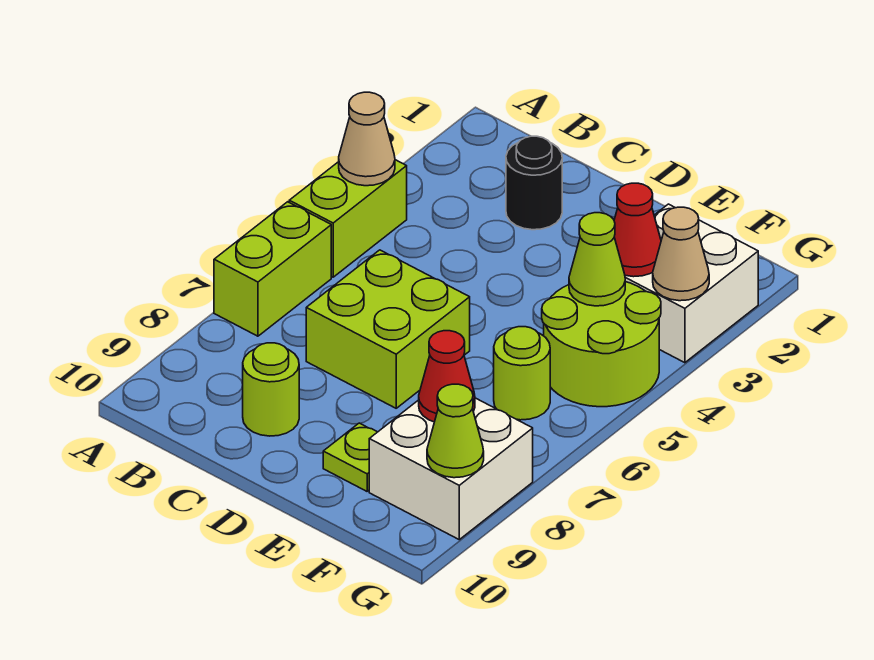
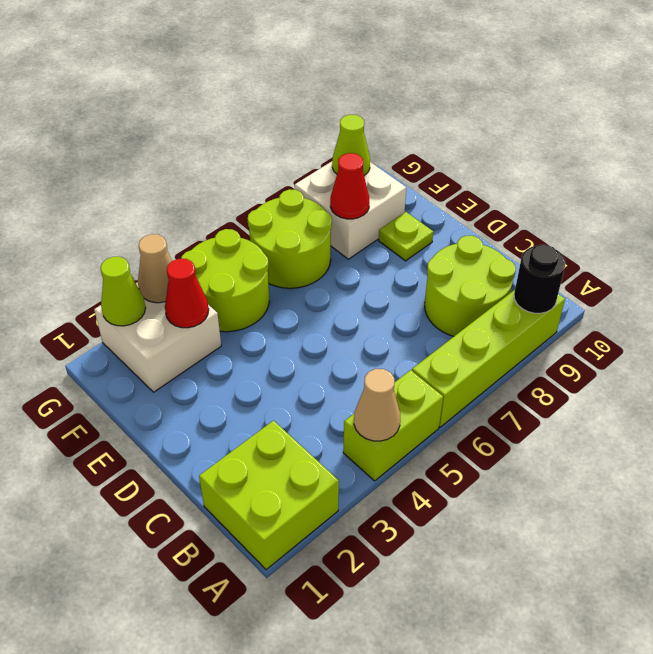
lime brick A6:A7 level 1 -> lime brick A6:A9 level 1
black round brick C2 level 1 -> black round brick A9 level 2
lime brick C6:D7 level 1 -> lime brick A1:B2 level 1
lime round brick C9 level 1 -> lime round brick B8:C9 level 1
lime cone F4 level 2 -> lime cone G2 level 2
lime round brick F6 level 1 -> lime round brick F6:G7 level 1

